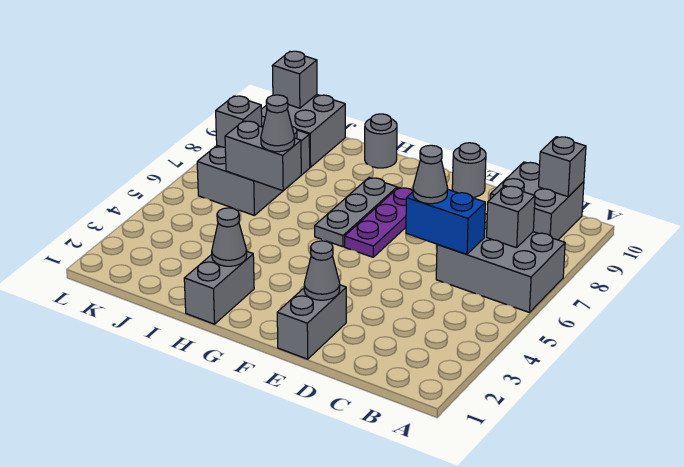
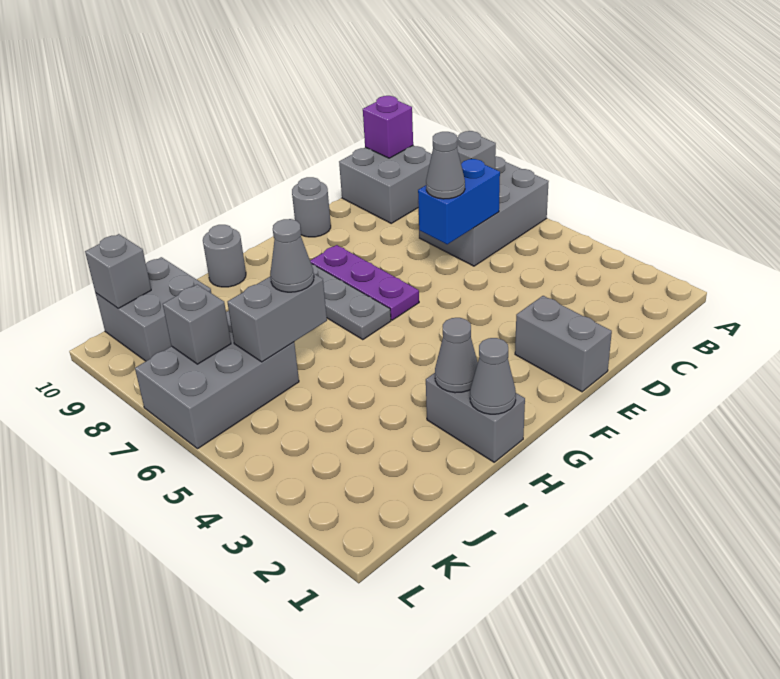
grey brick B10 level 2 -> purple brick B10 level 2
grey cone E2 level 2 -> grey cone H1 level 2
grey brick J6:K8 level 1 -> grey brick J6:L7 level 1

